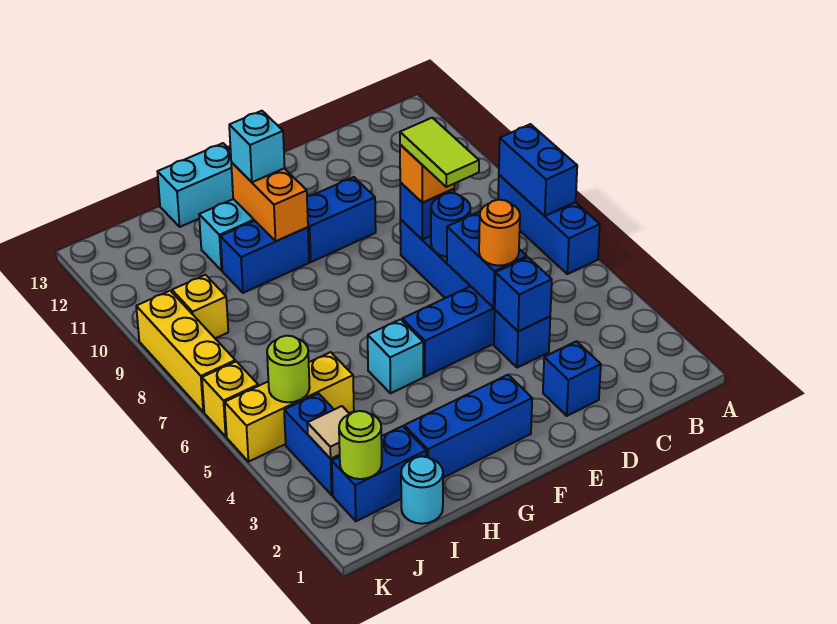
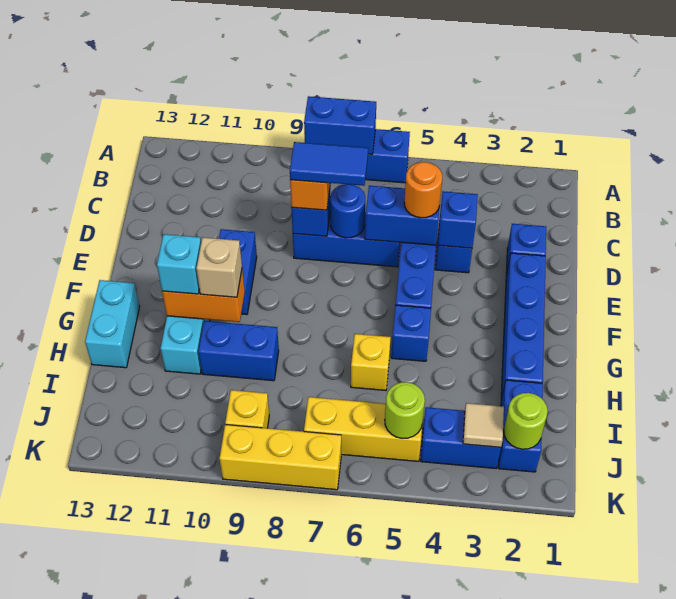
lime tile D7:D8 level 4 -> blue tile D7:D8 level 4
blue brick F2:H2 level 1 -> blue brick E2:H2 level 1
cyan brick G5 level 1 -> blue brick G5 level 1
blue brick G10:H10 level 1 -> blue brick H9:H10 level 1
none -> tan brick G10 level 3
cyan round brick I1 level 1 -> none
yellow brick I5:K5 level 1 -> yellow brick J5:J7 level 1
yellow brick K6 level 1 -> yellow brick H6 level 1

